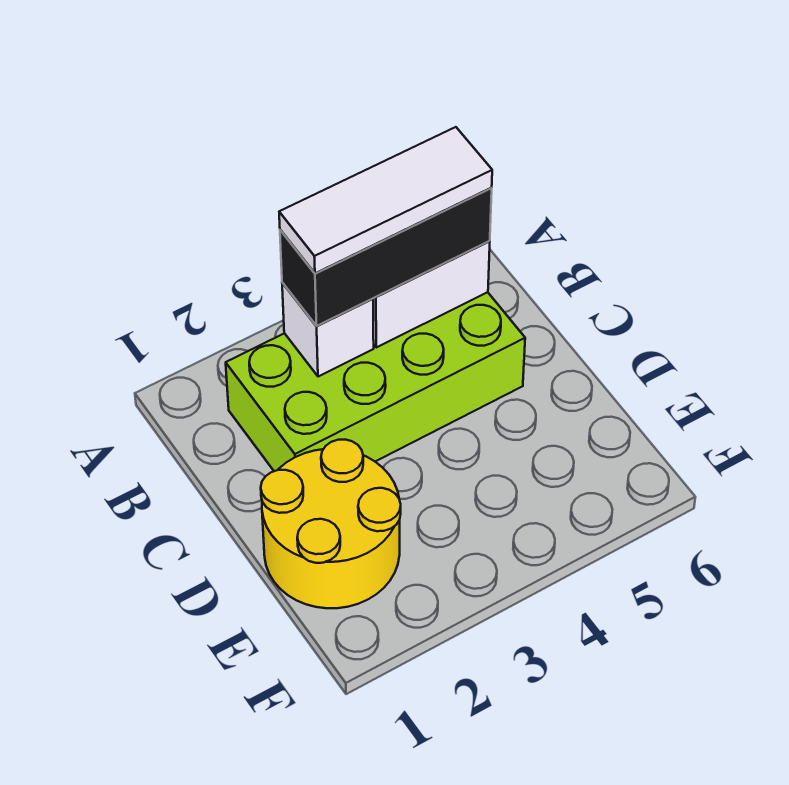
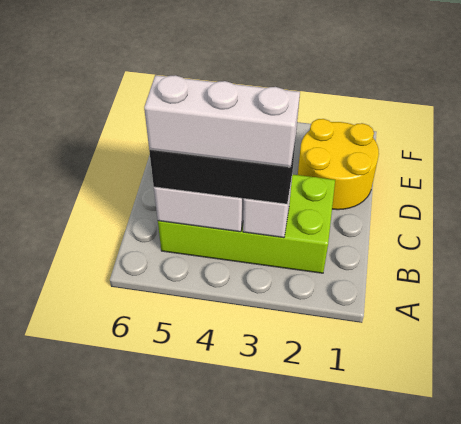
white tile B3:B5 level 4 -> white brick B3:B5 level 4

